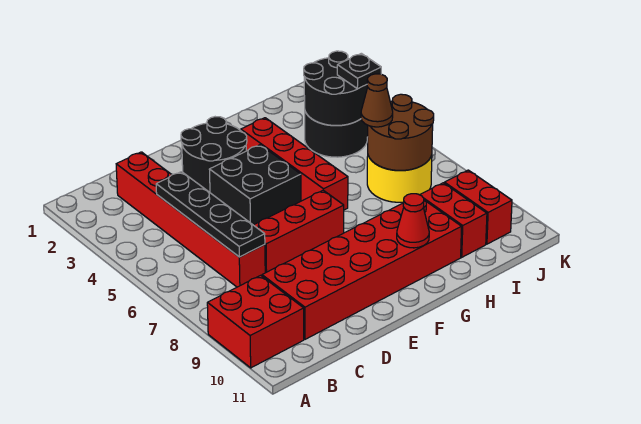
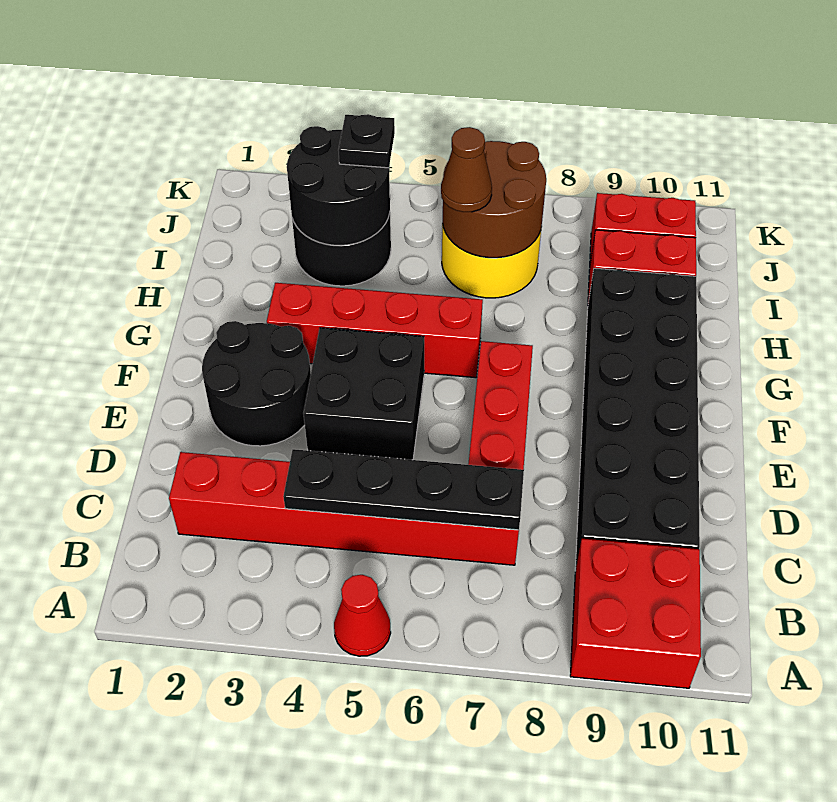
red brick C9:H10 level 1 -> black brick C9:H10 level 1
red cone G10 level 2 -> red cone A5 level 1

